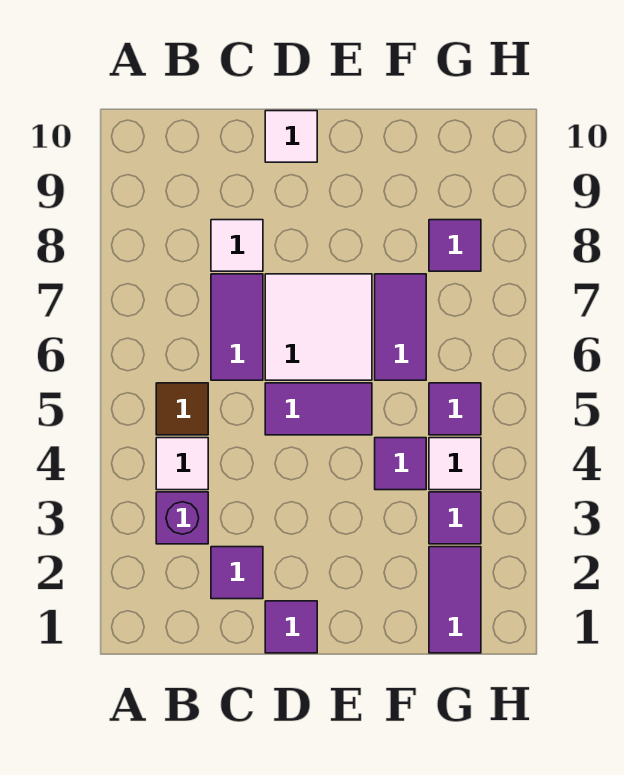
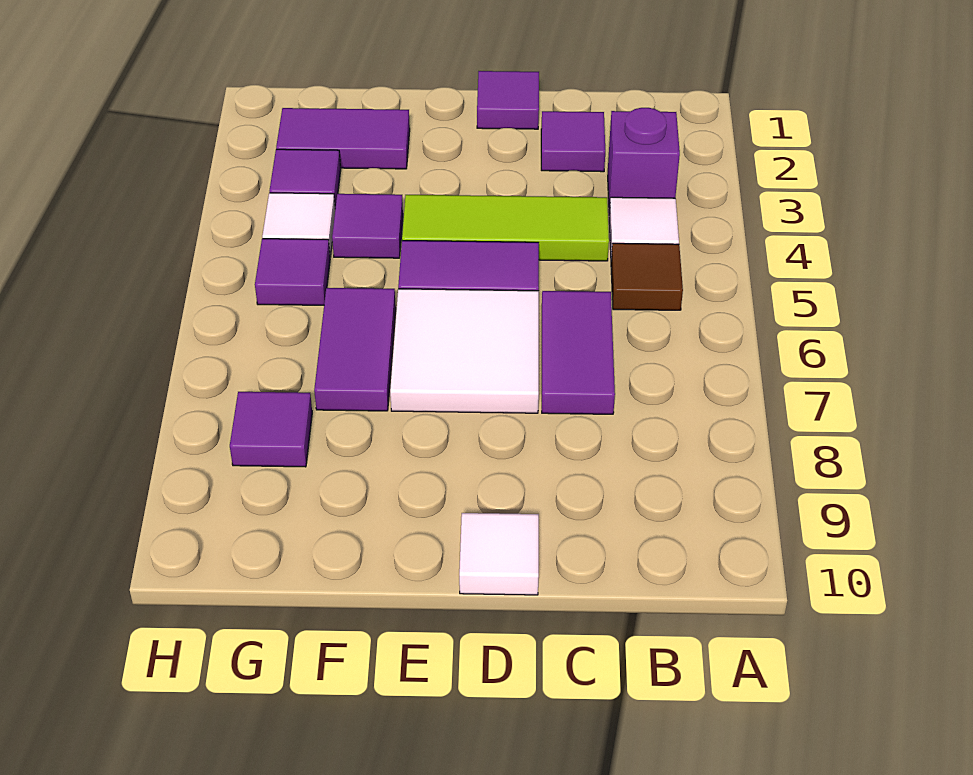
none -> lime tile C4:E4 level 1
white tile C8 level 1 -> none
purple tile G1:G2 level 1 -> purple tile F2:G2 level 1

